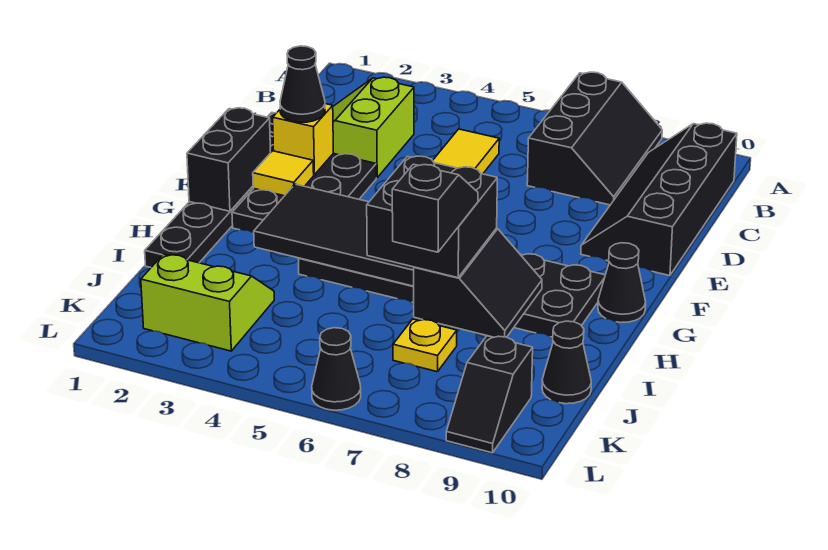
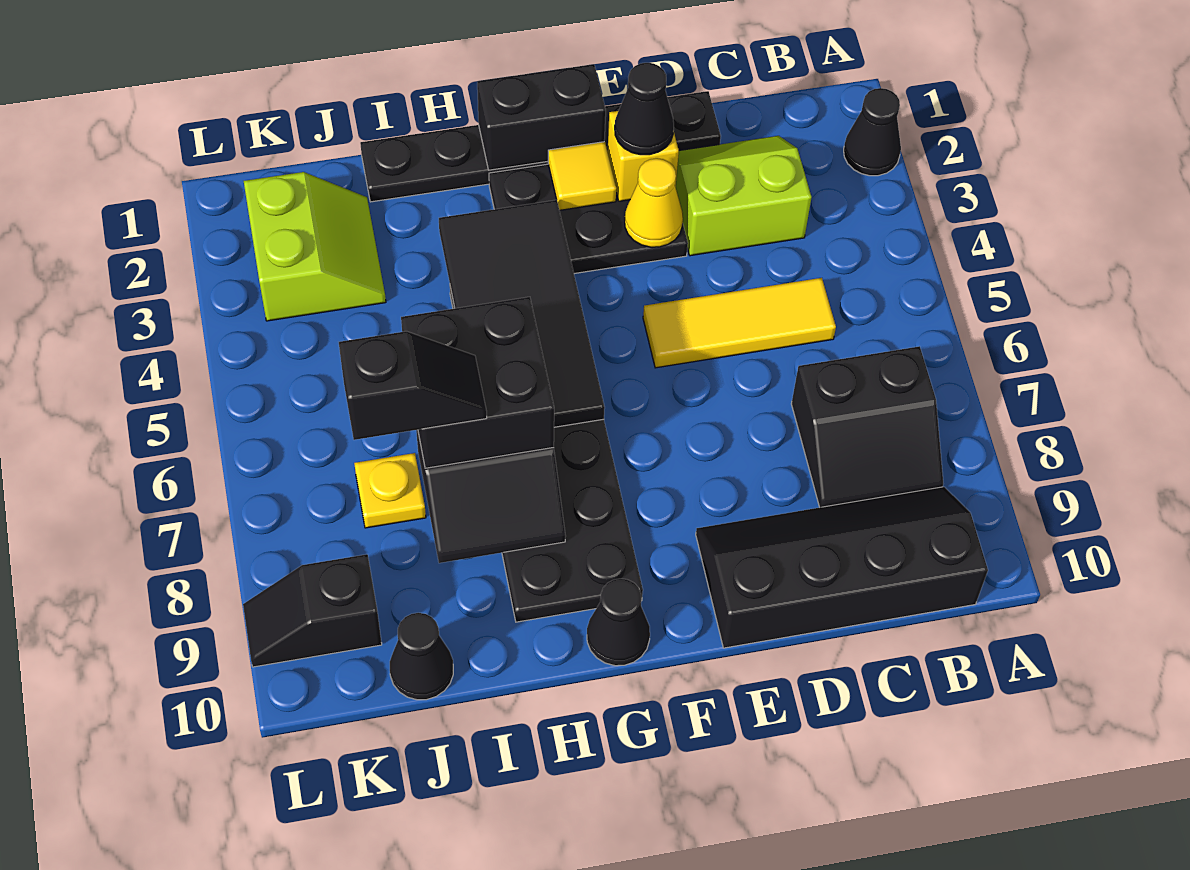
black slope A7:C8 level 1 top 7 -> black slope B7:C8 level 1 top 7
none -> yellow cone E3 level 2
black cone L6 level 1 -> black cone A2 level 1

